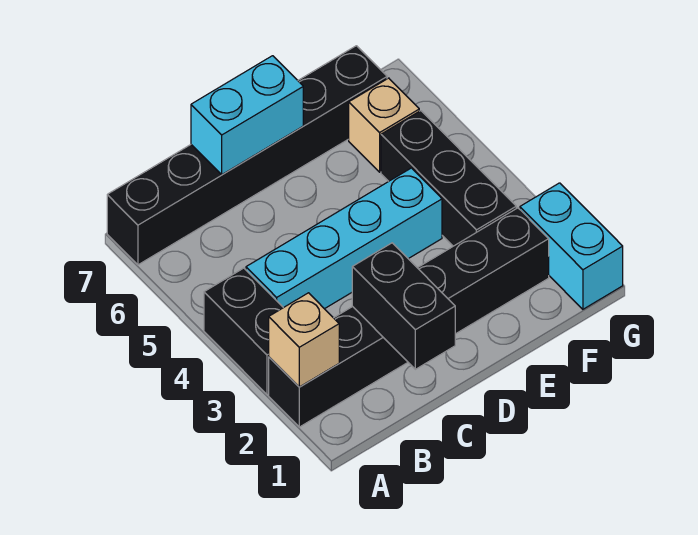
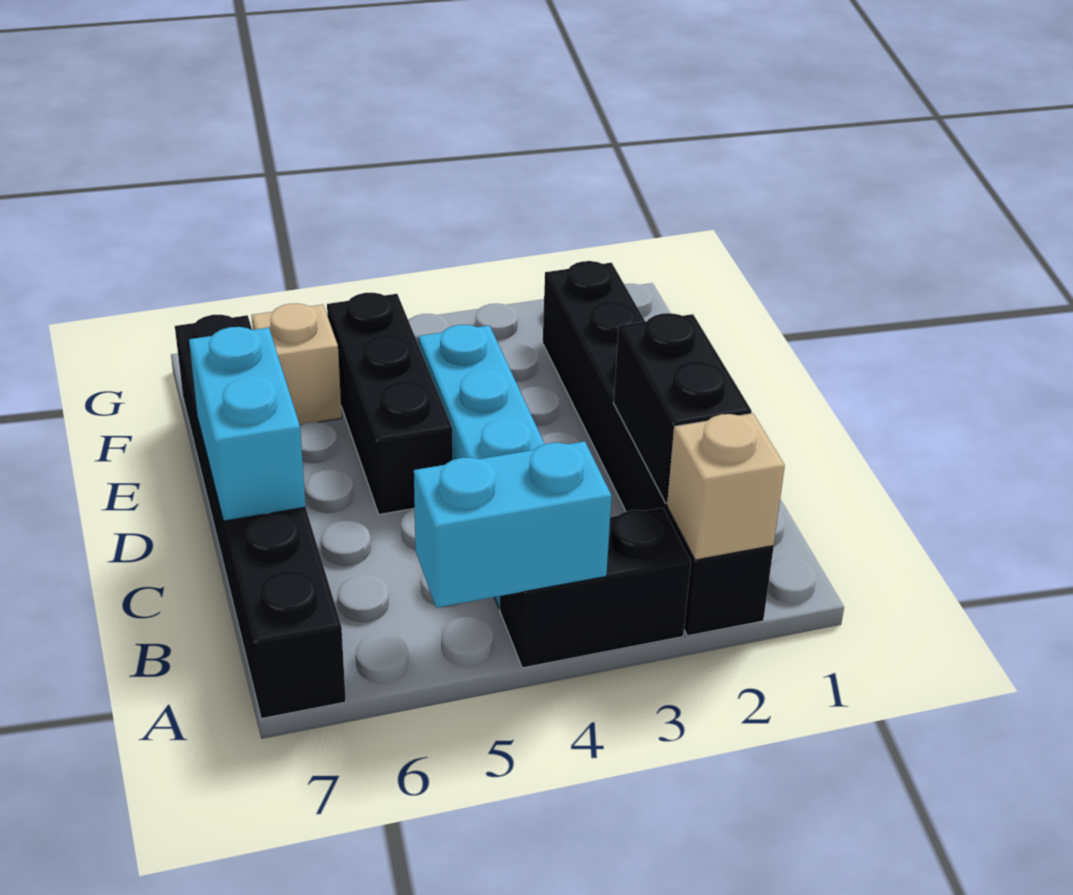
black brick C1:C2 level 2 -> black brick B2:C2 level 2
black brick F3:F5 level 1 -> black brick D5:F5 level 1
cyan brick G1:G2 level 1 -> cyan brick A4:A5 level 2

